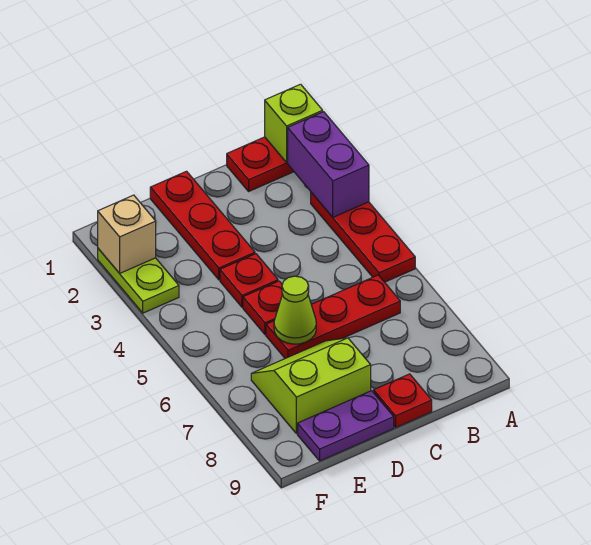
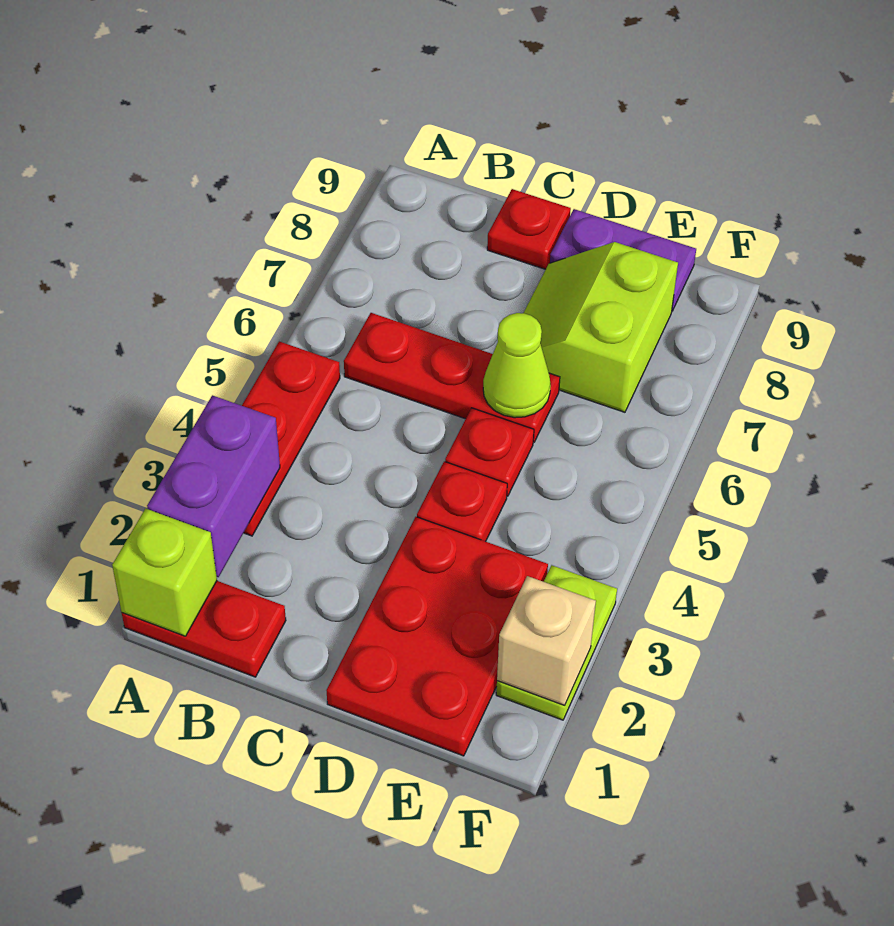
red plate D1:D3 level 1 -> red plate D1:E3 level 1
lime slope D7:E8 level 1 top 8 -> lime slope D7:E8 level 1 top E

